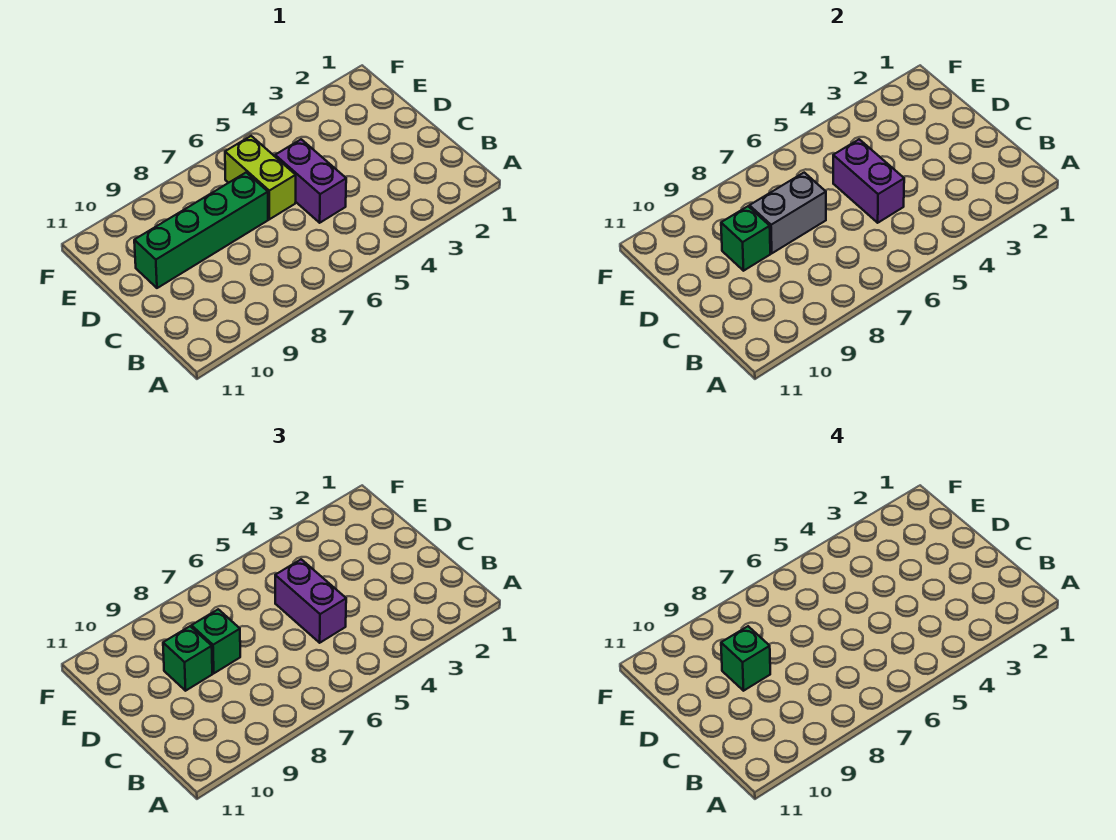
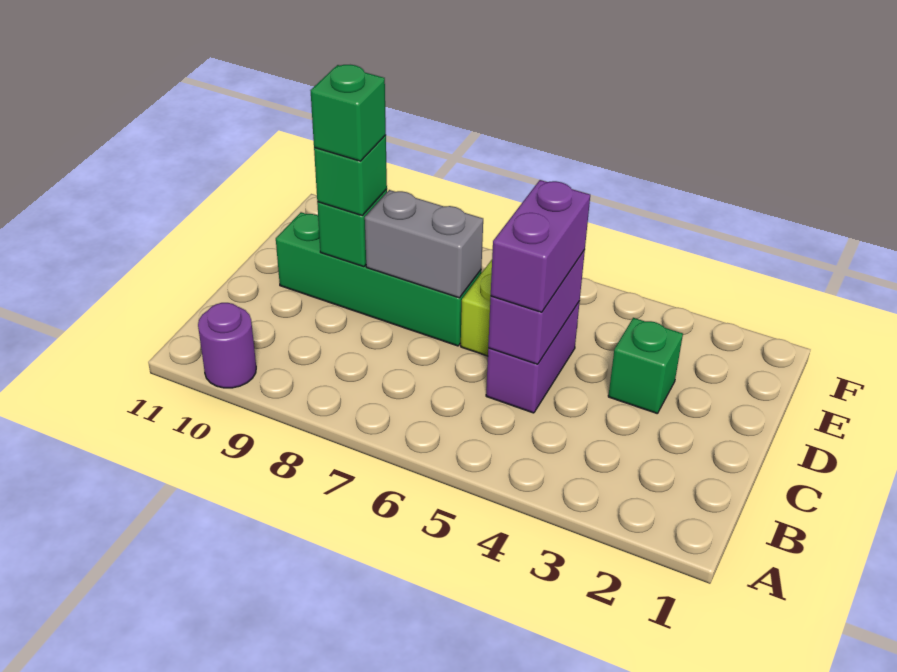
none -> purple round brick A10 level 1
green brick D8 level 3 -> green brick D3 level 1

